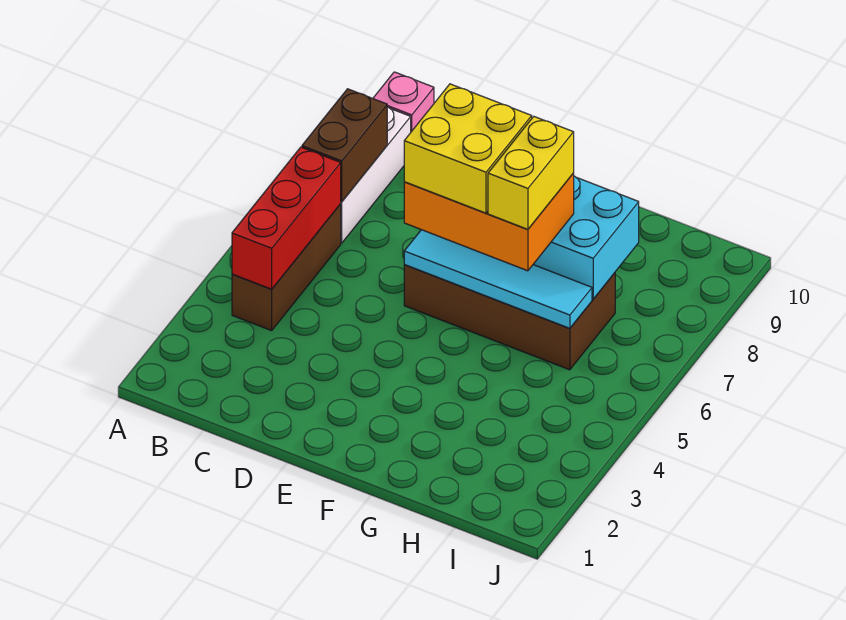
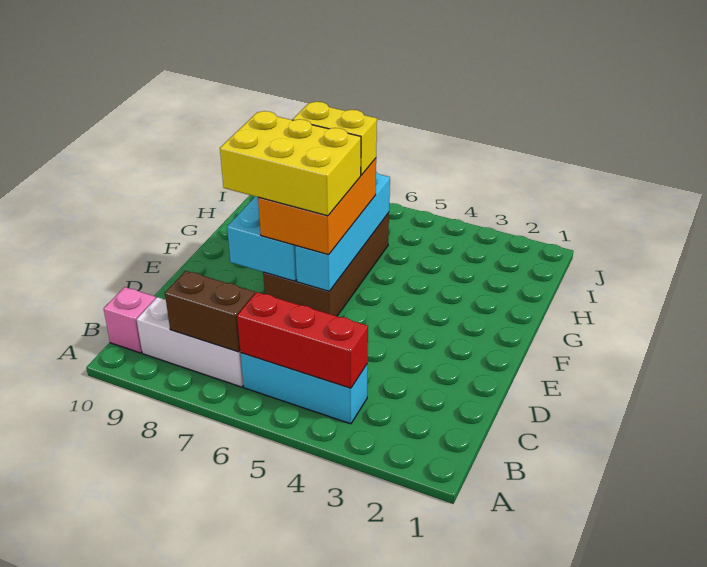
brown brick B4:B6 level 1 -> cyan brick B4:B6 level 1
cyan tile E6:H6 level 2 -> cyan brick E6:H6 level 2
yellow brick E6:F7 level 4 -> yellow brick E6:F8 level 4

